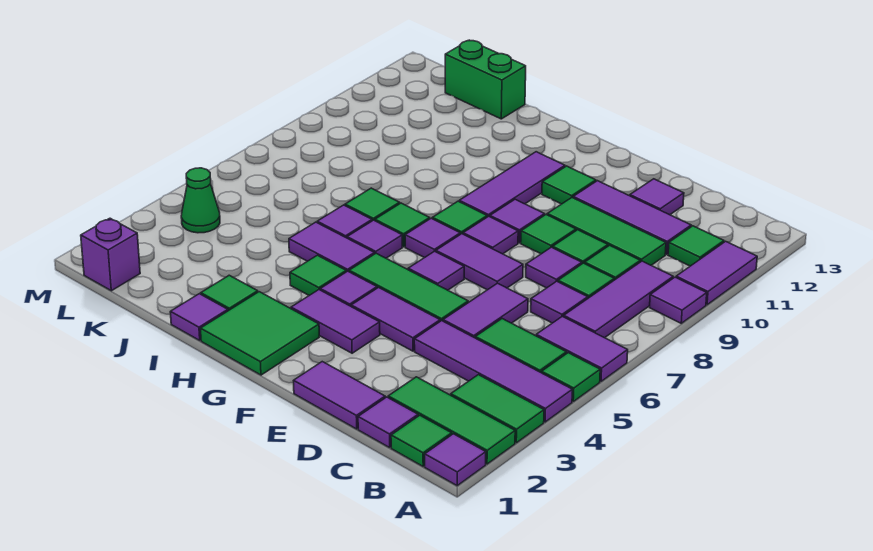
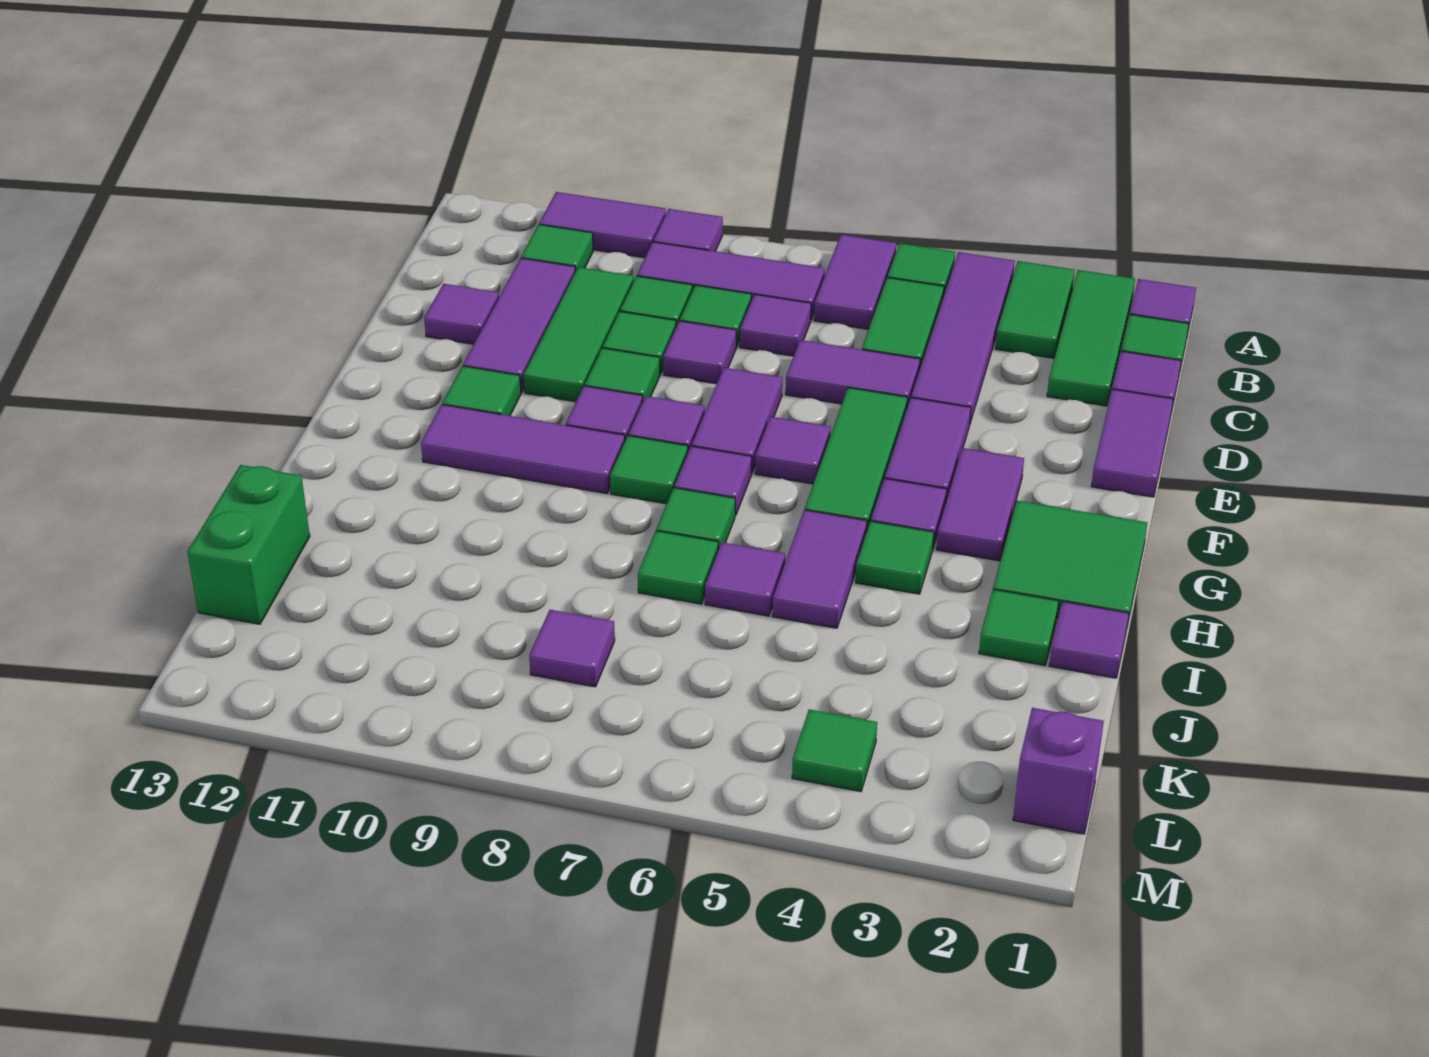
purple tile H6 level 1 -> purple tile K8 level 1
green cone L4 level 1 -> green tile L4 level 1

